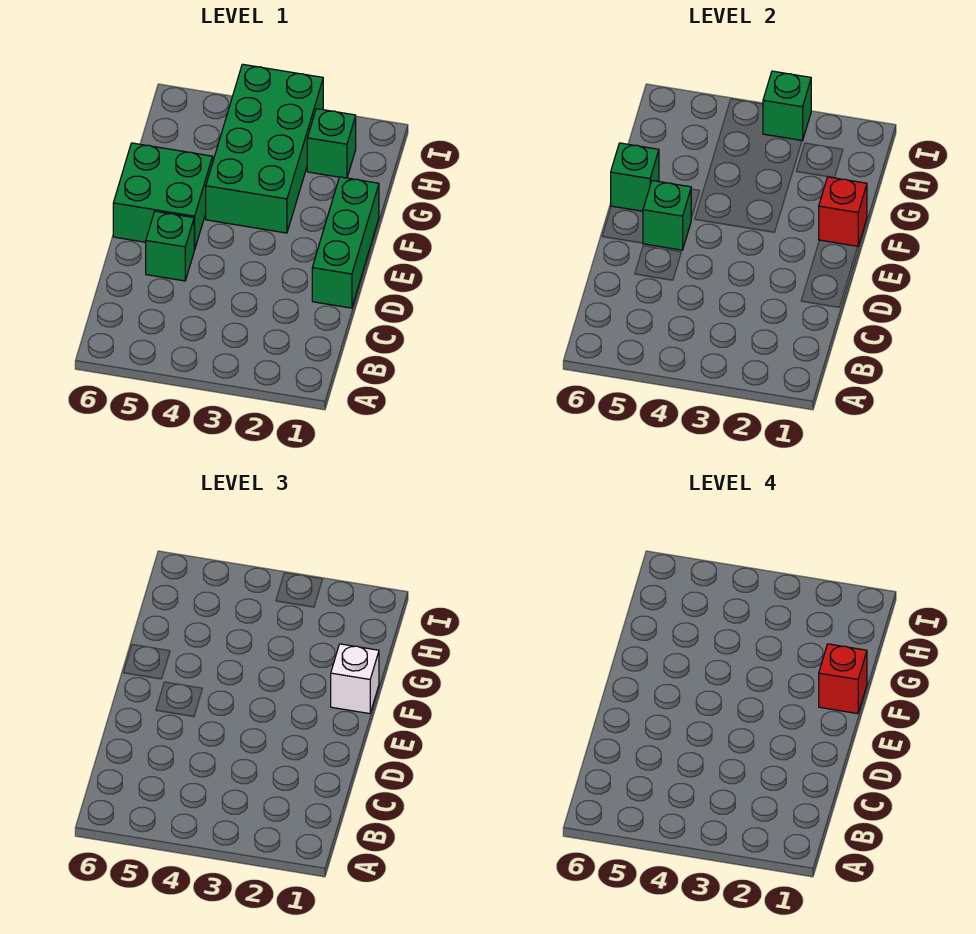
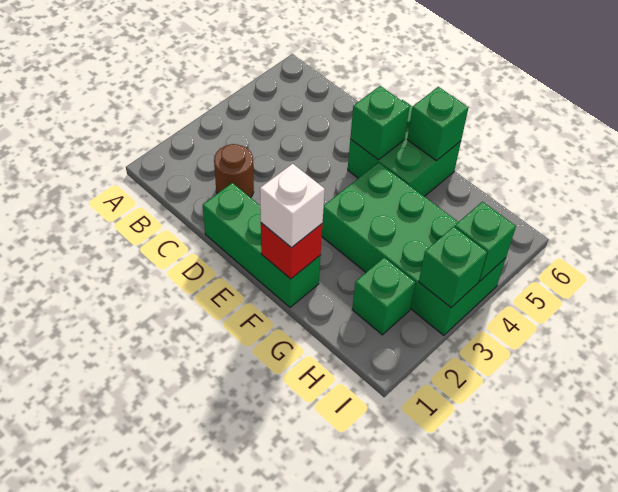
none -> brown round brick C2 level 1
green brick D5 level 1 -> green brick I4 level 2
red brick F1 level 4 -> none

